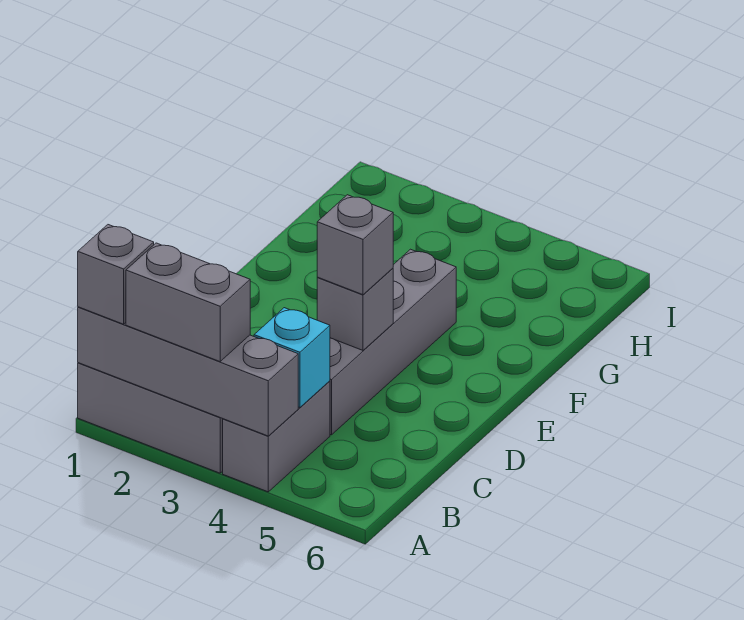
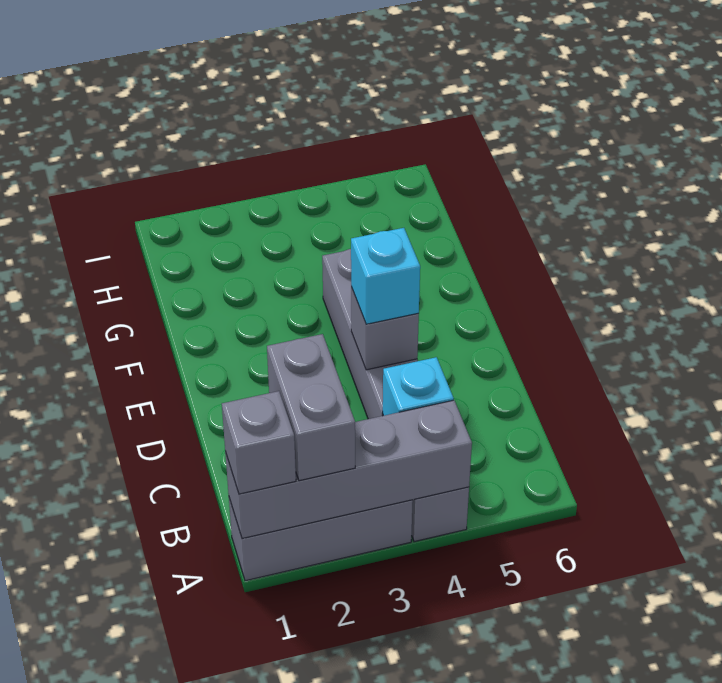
grey brick A2:A3 level 3 -> grey brick A2:B2 level 3
grey brick D4 level 3 -> cyan brick D4 level 3

